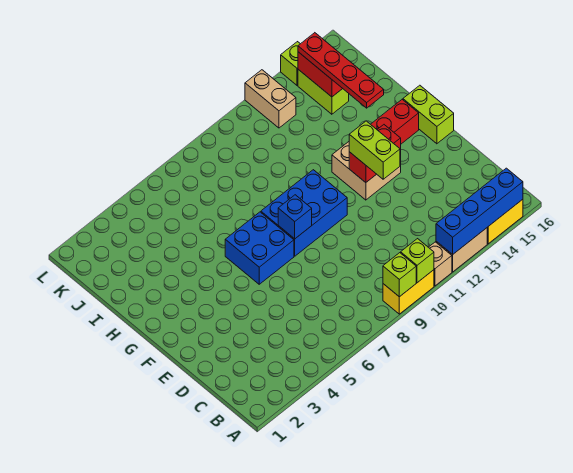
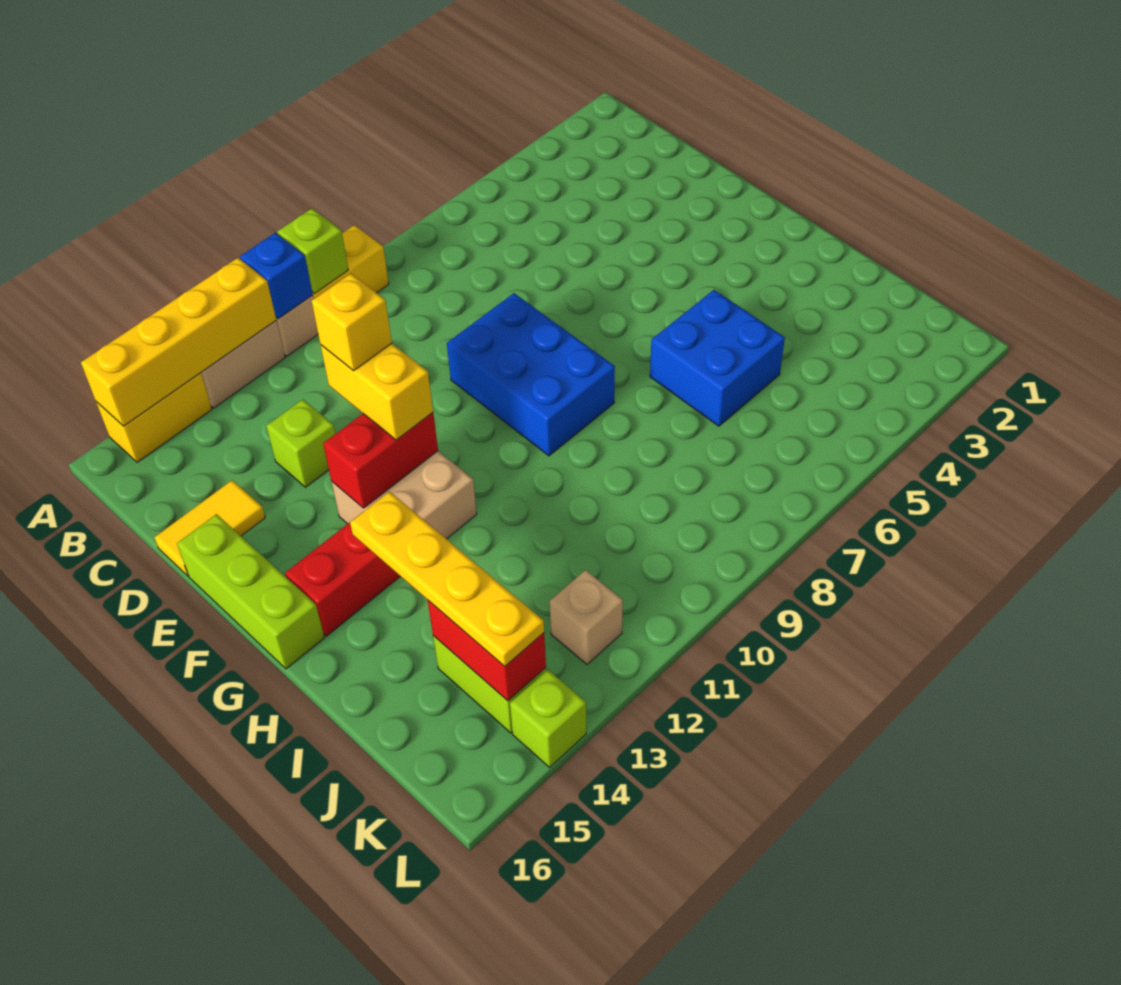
lime brick A9 level 2 -> lime brick D13 level 1
blue brick A12:A15 level 2 -> yellow brick A12:A15 level 2
none -> yellow tile D15:D16 level 1
lime brick E12:F12 level 3 -> yellow brick E12:F12 level 3
none -> yellow brick E12 level 4
blue brick F6:G7 level 1 -> blue brick H5:I6 level 1
blue brick F8:G10 level 1 -> blue brick E8:G9 level 1
blue brick F8 level 2 -> blue brick A11 level 2
lime brick F16:G16 level 1 -> lime brick E16:G16 level 1
red plate H14:K14 level 3 -> yellow plate H14:K14 level 3
tan brick K12:L12 level 1 -> tan brick K12 level 1

